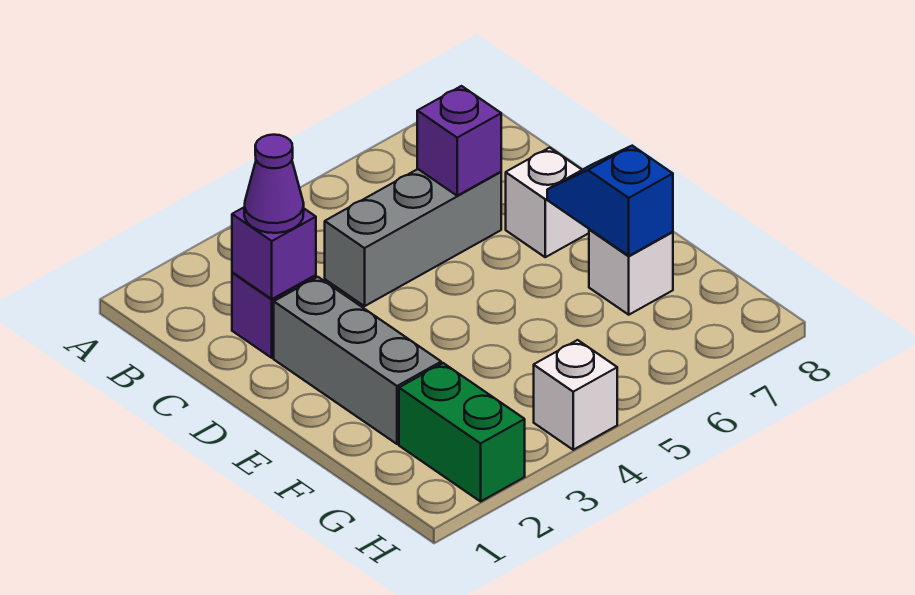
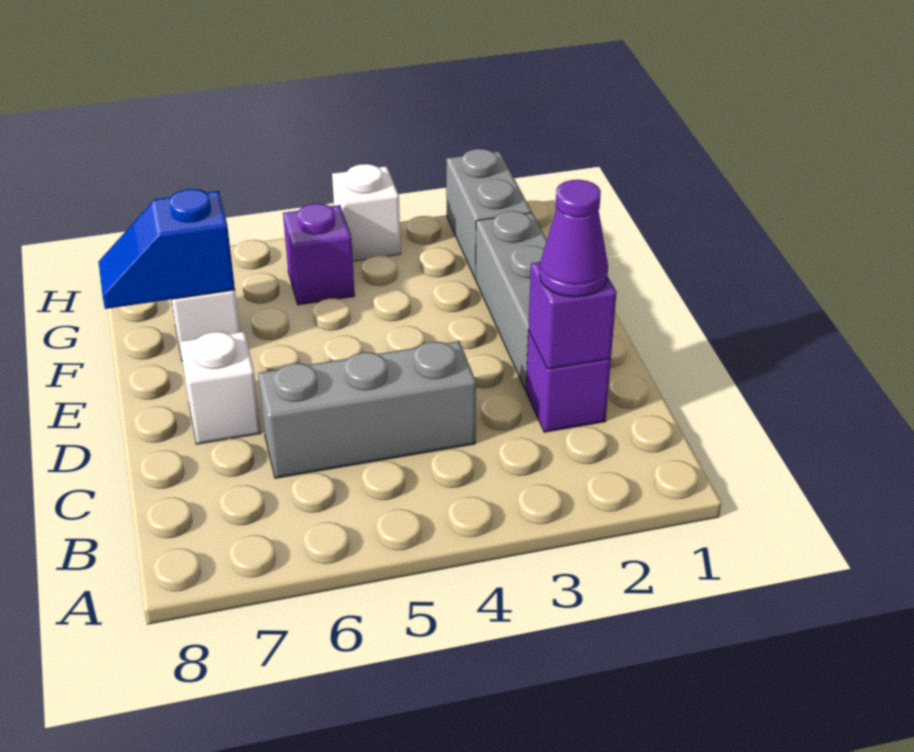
purple brick C6 level 2 -> purple brick G5 level 1
blue slope E7:F7 level 2 top F -> blue slope F7:F8 level 2 top 7
green brick G2:H2 level 1 -> grey brick G2:H2 level 1

